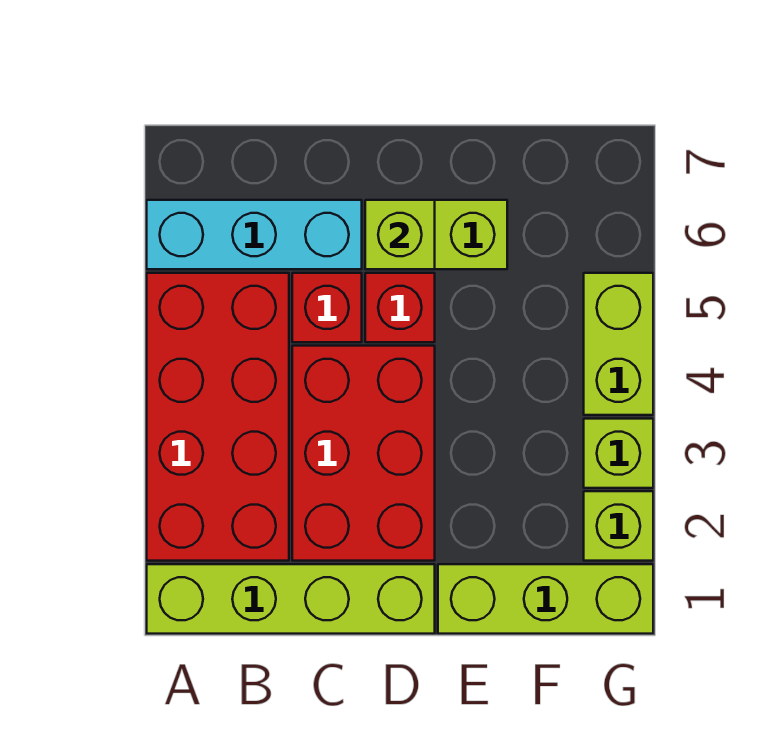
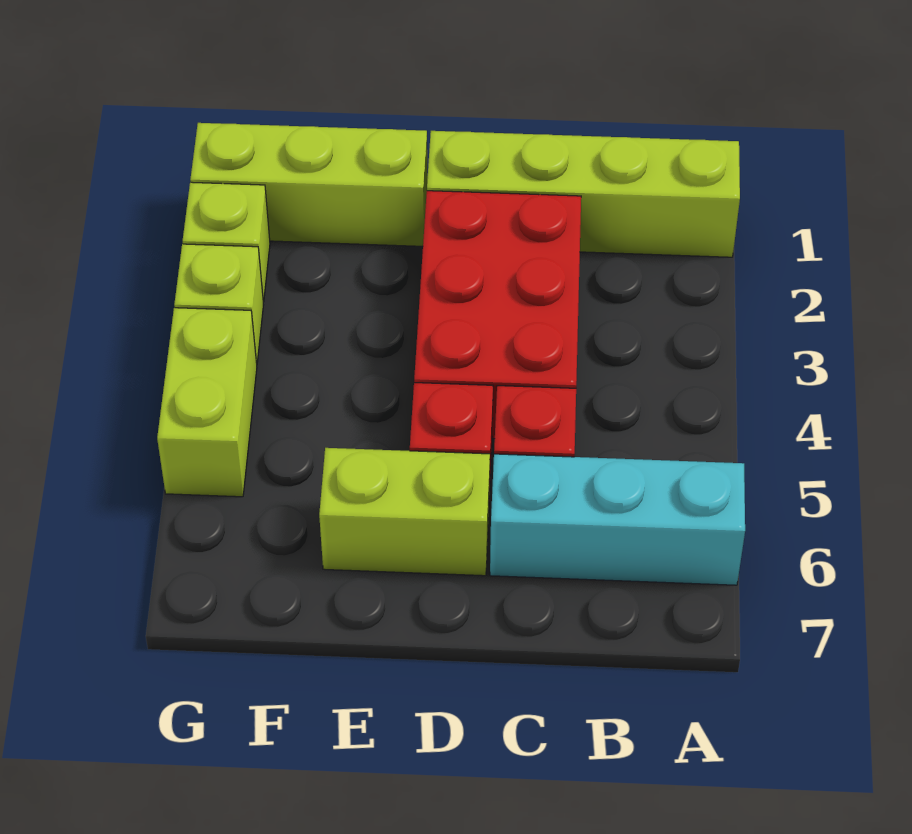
red brick A2:B5 level 1 -> none
lime brick D6 level 2 -> none

